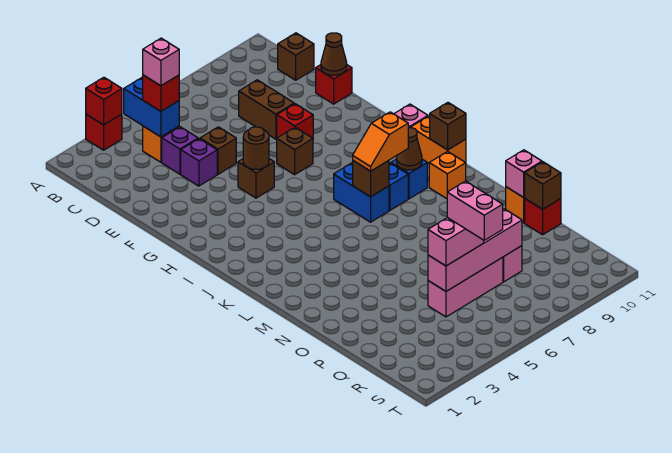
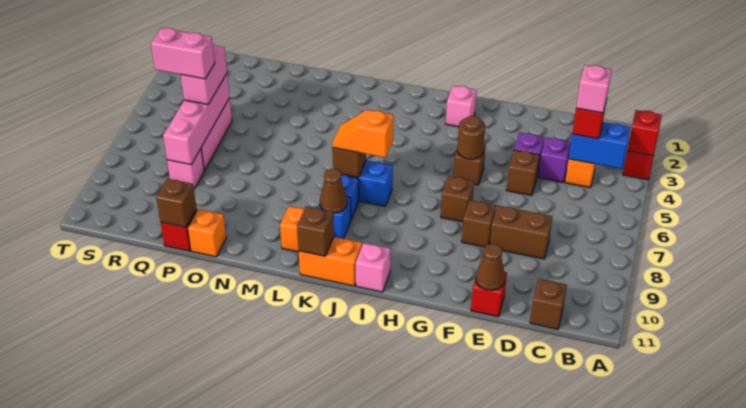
red brick F8 level 1 -> brown brick F8 level 1
orange slope K7:K8 level 3 top 8 -> orange slope J7:K7 level 3 top J
pink brick O11 level 2 -> pink brick H2 level 1

